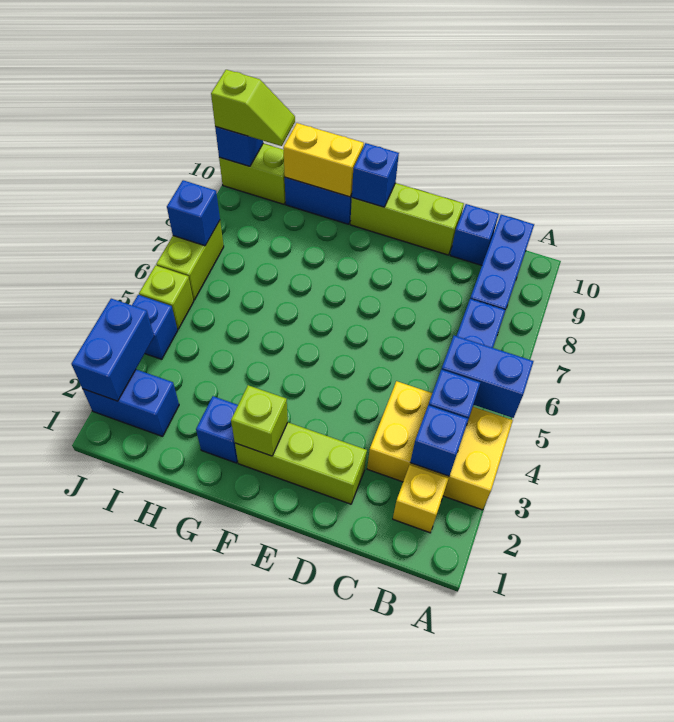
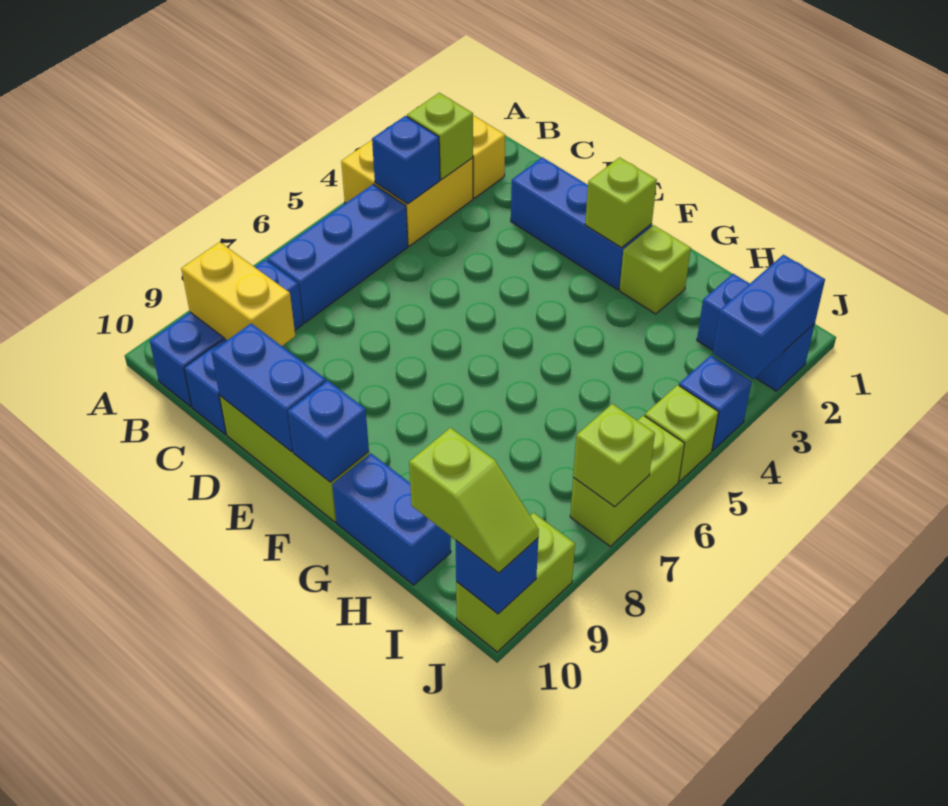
yellow brick A3:C4 level 1 -> yellow brick A3:B4 level 1
blue brick A5:B5 level 2 -> blue brick D10:E10 level 2
blue brick B3 level 2 -> lime brick B3 level 2
lime brick D2:F2 level 1 -> blue brick D2:F2 level 1
blue brick G2 level 1 -> lime brick G2 level 1
yellow brick G10:H10 level 2 -> yellow brick B9:C9 level 2
lime brick I10:J10 level 1 -> lime brick J9:J10 level 1
lime slope I10:J10 level 3 top J -> lime slope I10:J10 level 3 top I
blue brick J7 level 2 -> lime brick J7 level 2

